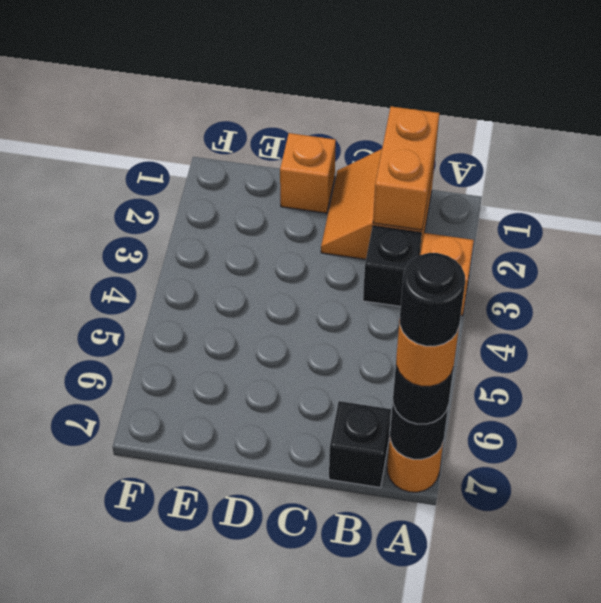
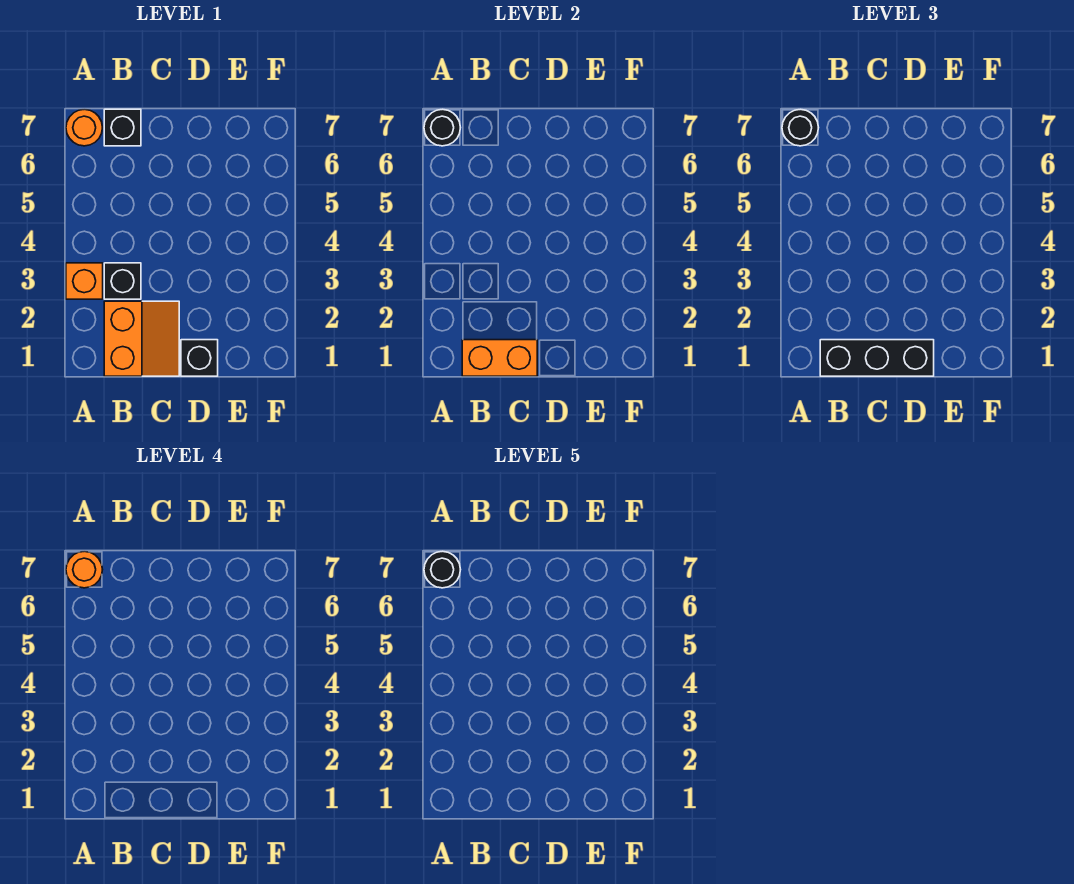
orange brick B1:B2 level 2 -> orange brick B1:C1 level 2
none -> black brick B1:D1 level 3
orange brick D1 level 1 -> black brick D1 level 1

